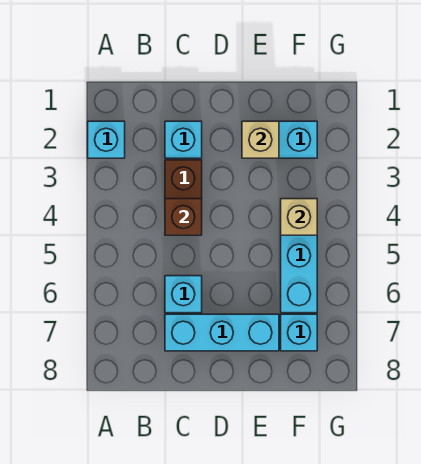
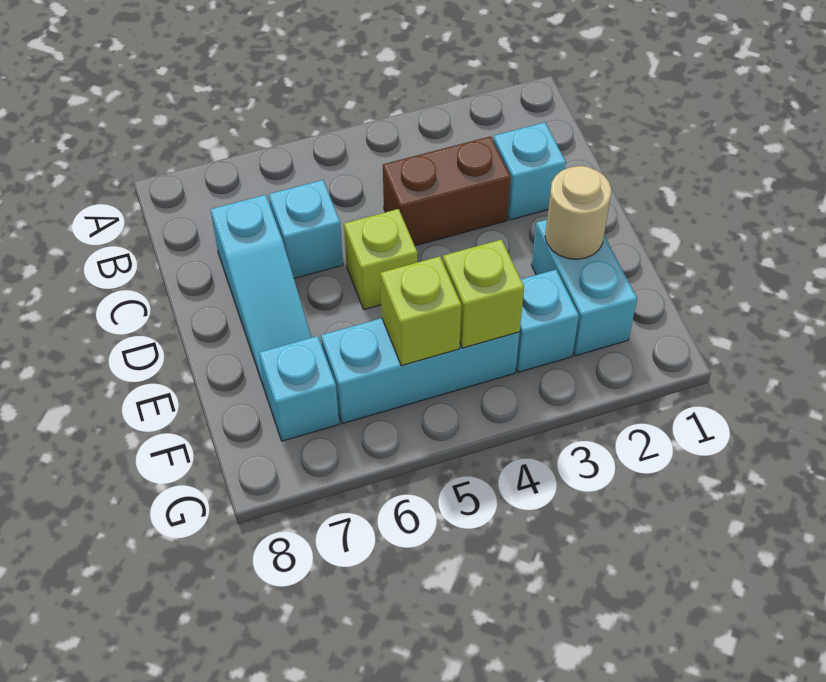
cyan brick A2 level 1 -> cyan brick F3 level 1
brown brick C4 level 2 -> none
cyan brick C7:E7 level 1 -> cyan slope C7:E7 level 1 top C
none -> lime brick D5 level 1
tan brick E2 level 2 -> tan round brick E2 level 2
tan brick F4 level 2 -> lime brick F4 level 2
none -> lime brick F5 level 2

